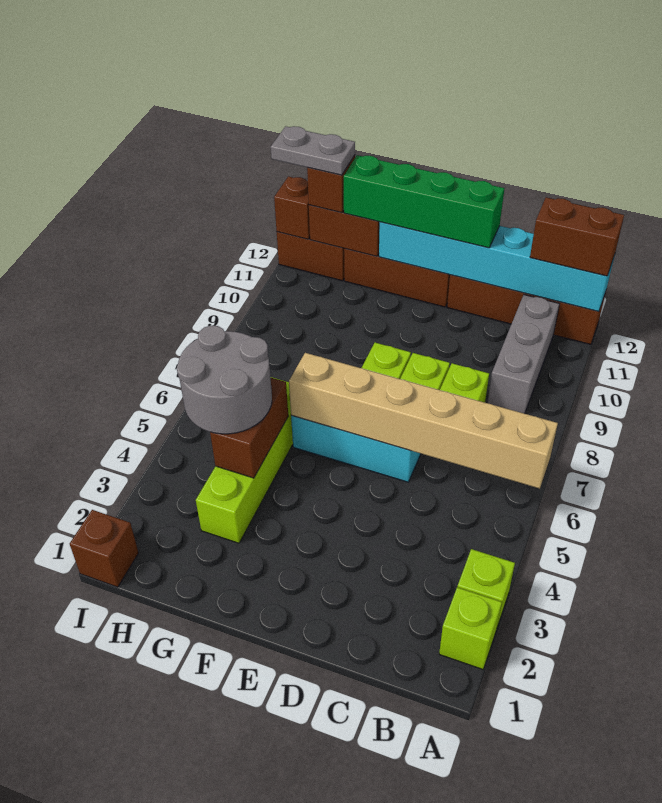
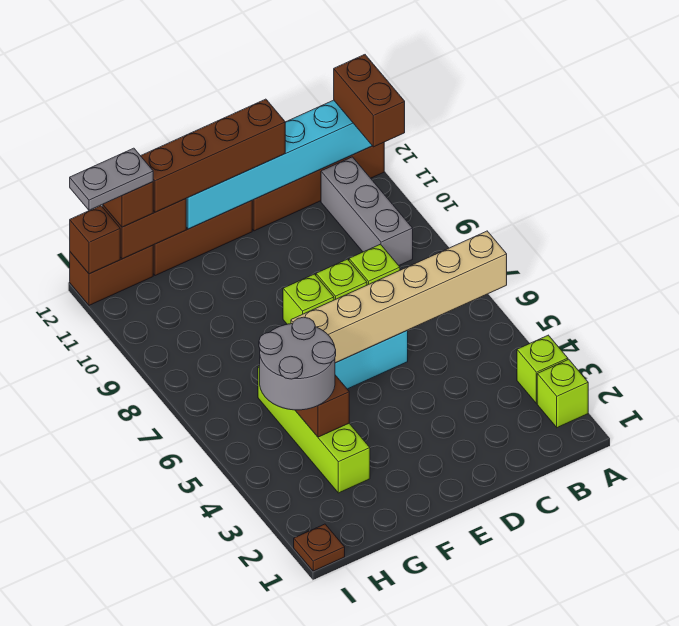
brown brick A12:B12 level 3 -> brown brick A11:A12 level 3
green brick D12:G12 level 3 -> brown brick D12:G12 level 3
brown brick I1 level 1 -> brown plate I1 level 1

